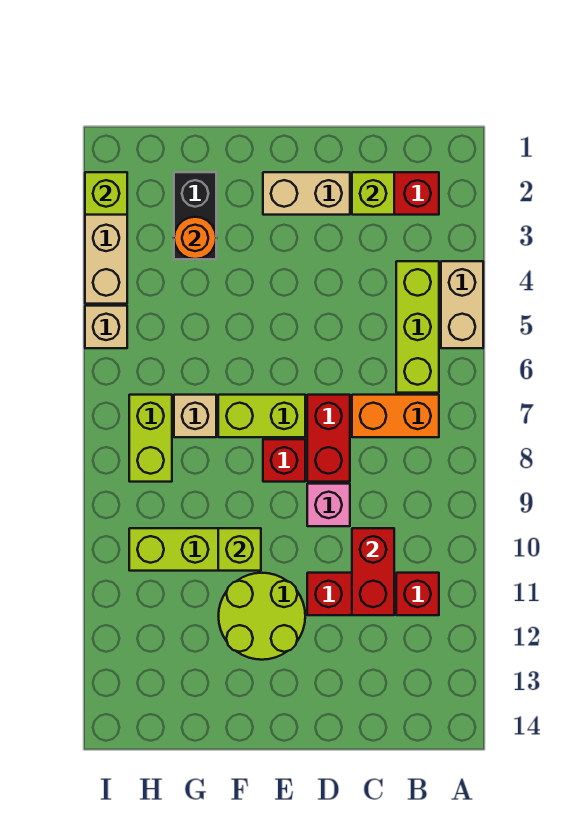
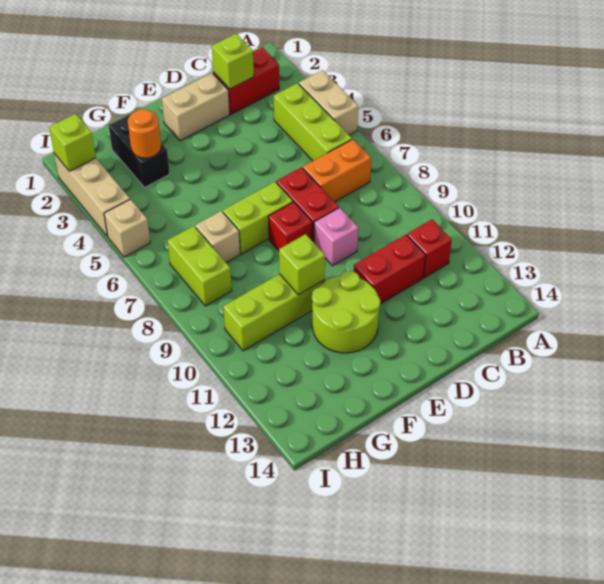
red brick C10:C11 level 2 -> none

